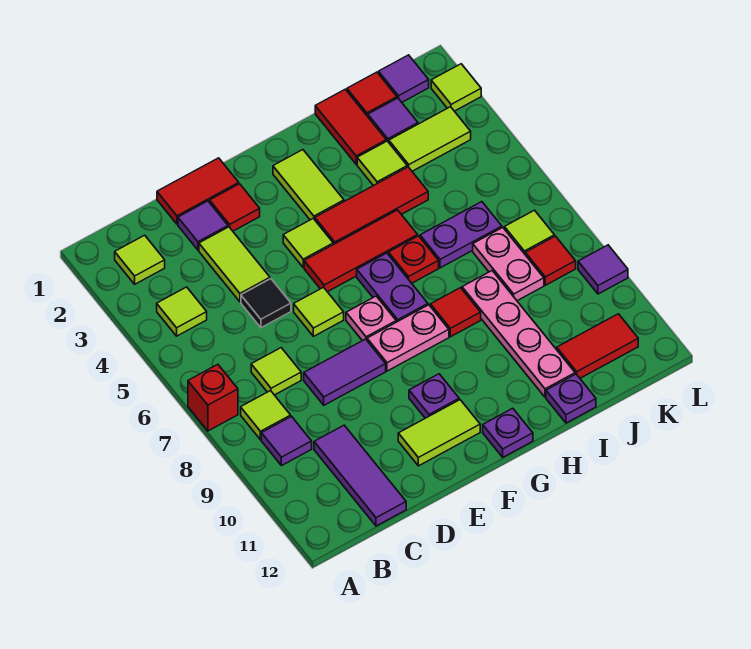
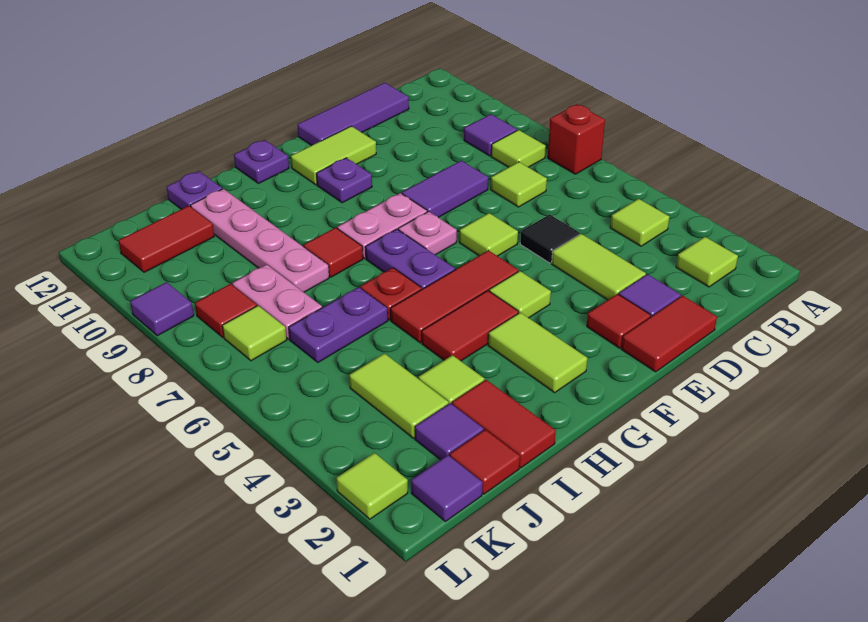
purple tile C10:C12 level 1 -> purple tile C12:E12 level 1
red tile G4:I4 level 1 -> red tile G4:H4 level 1
lime tile J3:K3 level 1 -> lime tile J3:J4 level 1

